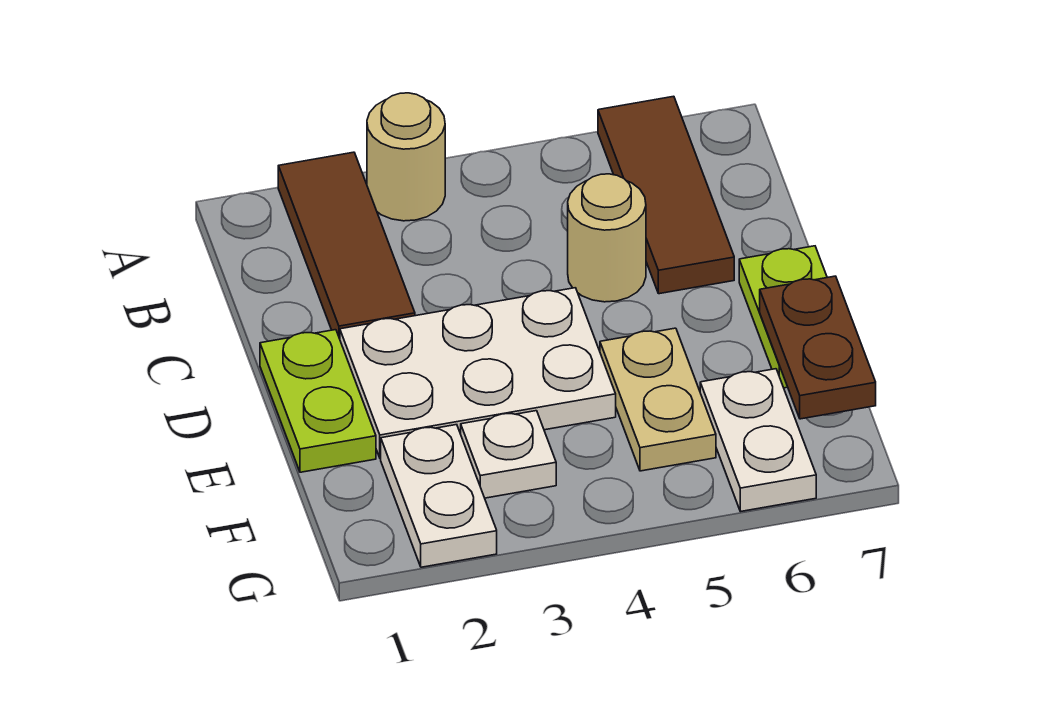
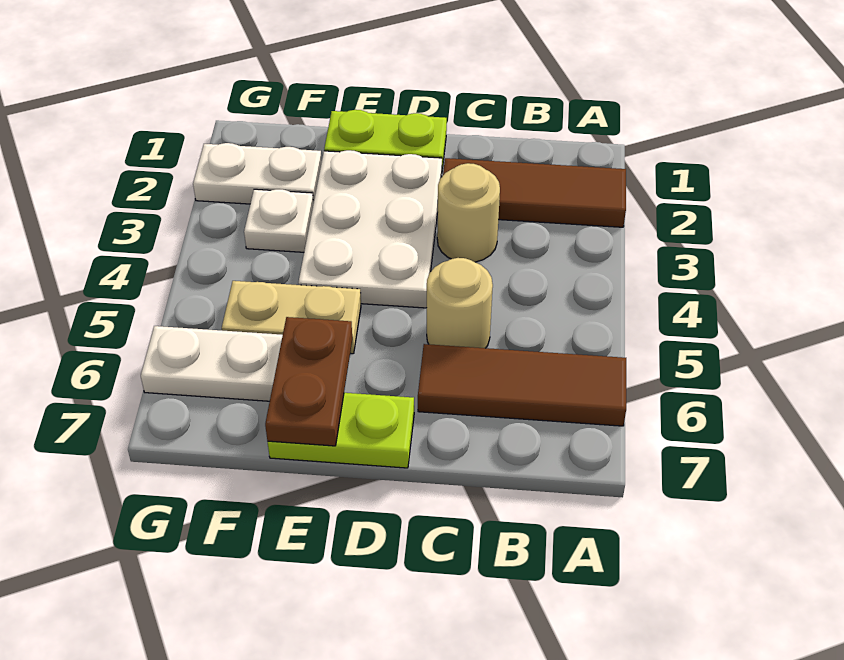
tan round brick A3 level 1 -> tan round brick C3 level 1
brown plate E7:F7 level 2 -> brown plate E6:E7 level 2

